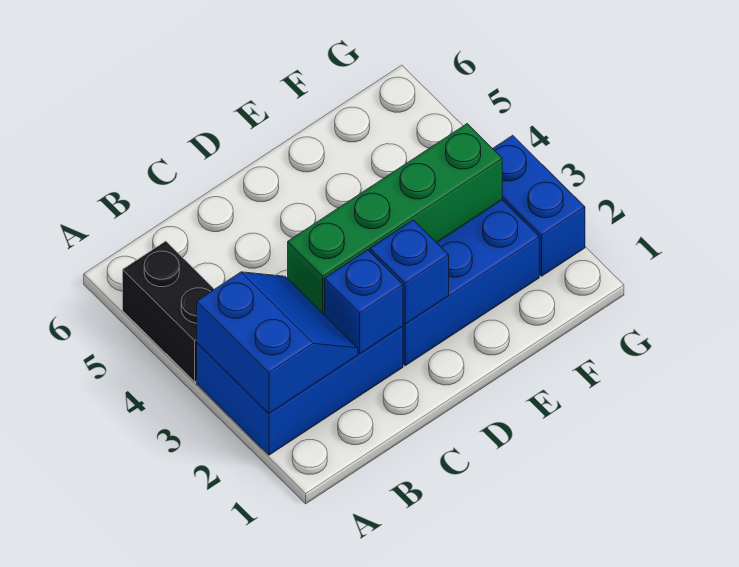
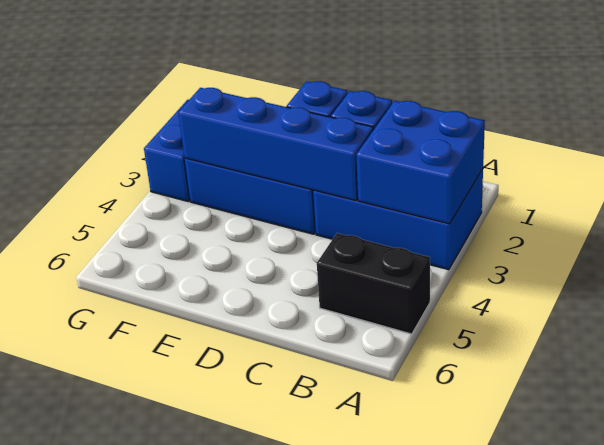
blue slope A2:B3 level 2 top A -> blue brick A2:B3 level 2
black brick A4:A5 level 1 -> black brick A5:B5 level 1
green brick C3:F3 level 2 -> blue brick C3:F3 level 2

